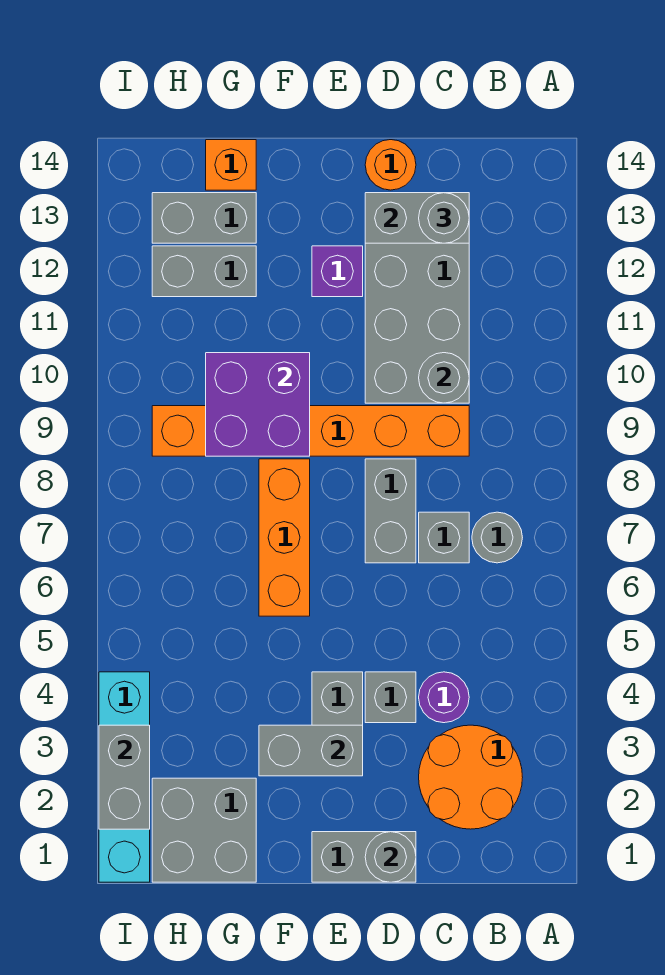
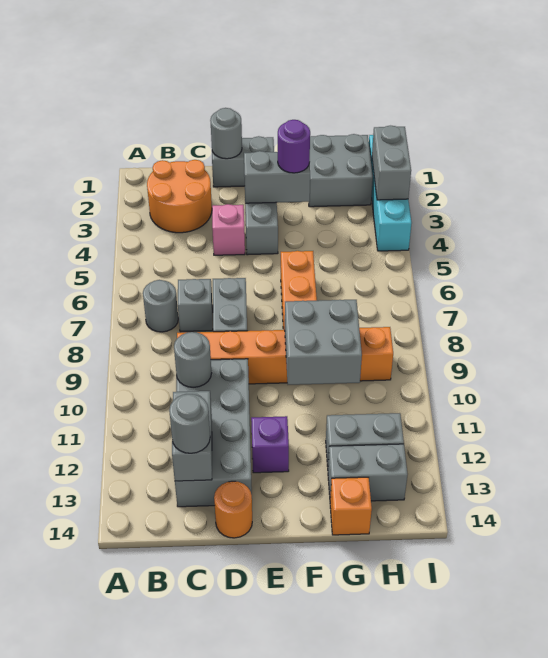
purple round brick C4 level 1 -> purple round brick F3 level 3
grey brick C13:D13 level 2 -> grey brick C12:C13 level 2
grey brick D4 level 1 -> pink brick D4 level 1
purple brick F9:G10 level 2 -> grey brick F9:G10 level 2

